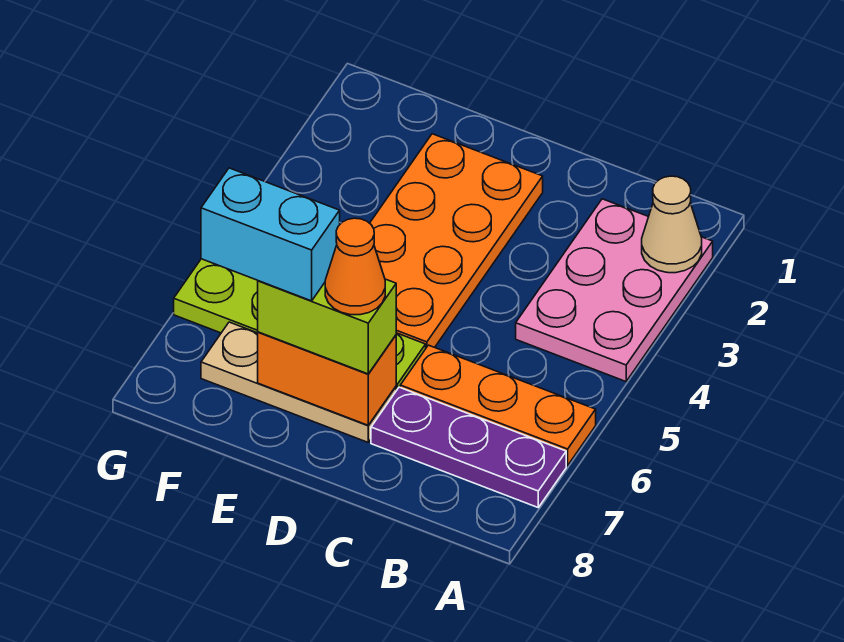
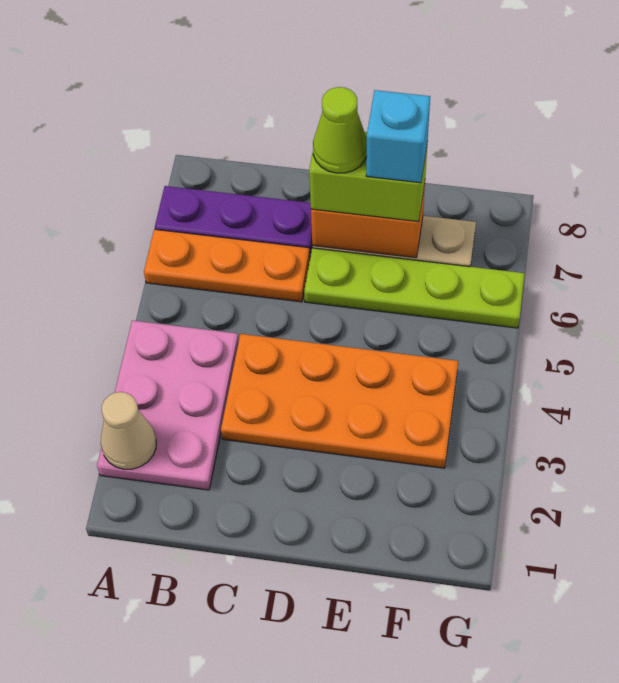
orange plate D2:E5 level 1 -> orange plate C3:F4 level 1
orange cone D7 level 4 -> lime cone D7 level 4
cyan brick E7:F7 level 4 -> cyan brick E7 level 4

